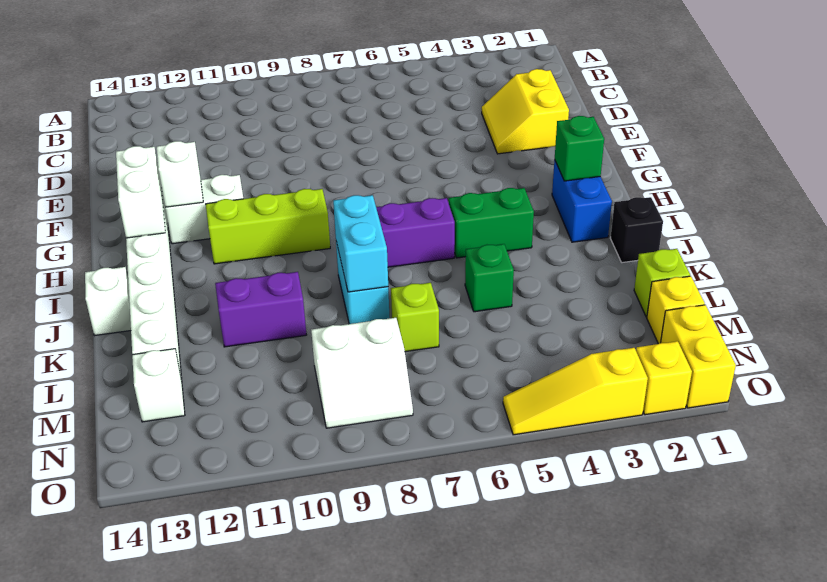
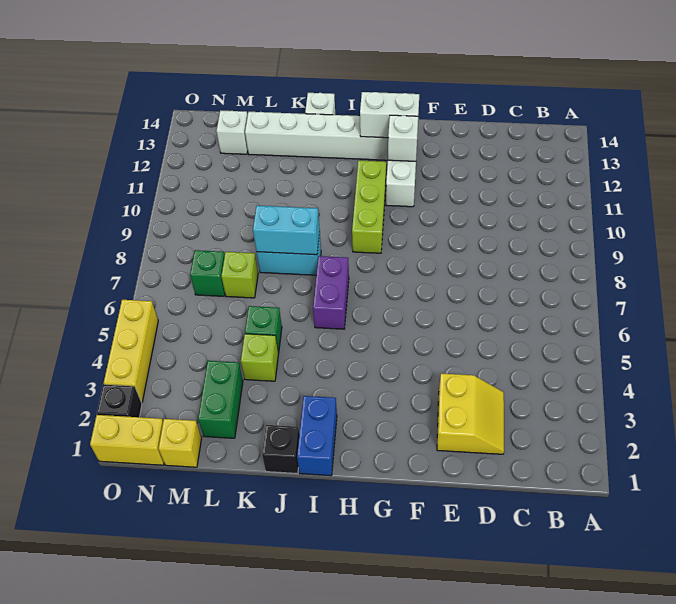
yellow slope D2:E3 level 1 top 2 -> yellow slope D2:E3 level 1 top E
blue brick H2:I2 level 1 -> blue brick I1:I2 level 1
green brick H2 level 2 -> green brick M7 level 1
green brick I4:I5 level 1 -> green brick L2:L3 level 1
purple brick K10:K11 level 1 -> none
lime brick L1 level 1 -> lime brick K4 level 1
white slope M8:N9 level 1 top M -> none
yellow brick O2 level 1 -> black brick O2 level 1
yellow slope O3:O5 level 1 top 3 -> yellow brick O3:O5 level 1

